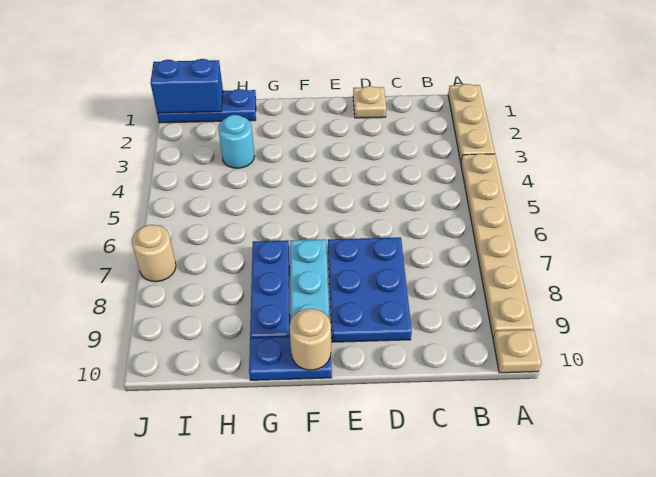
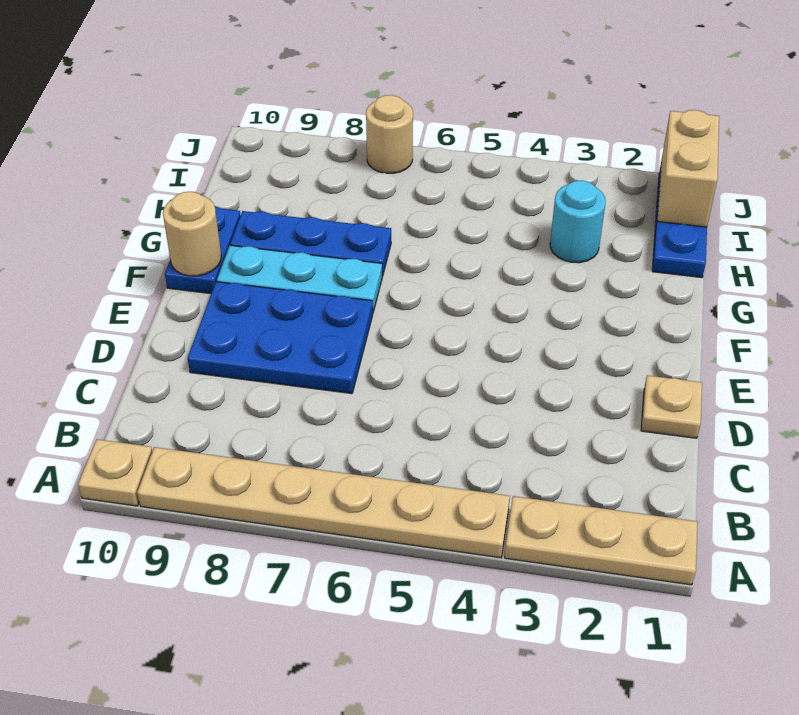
blue brick I1:J1 level 2 -> tan brick I1:J1 level 2

